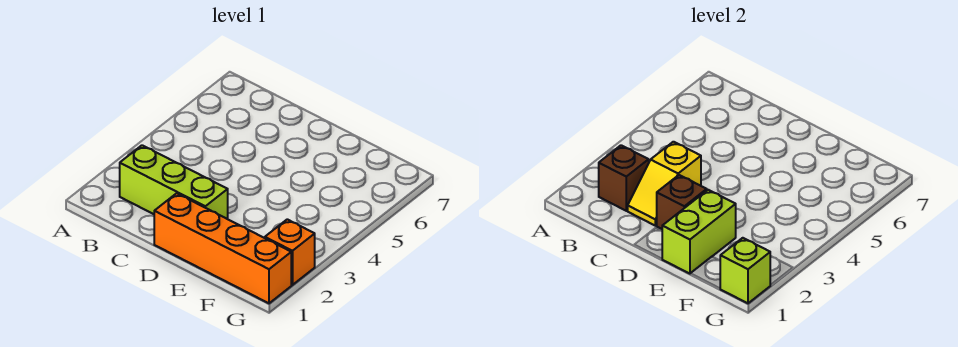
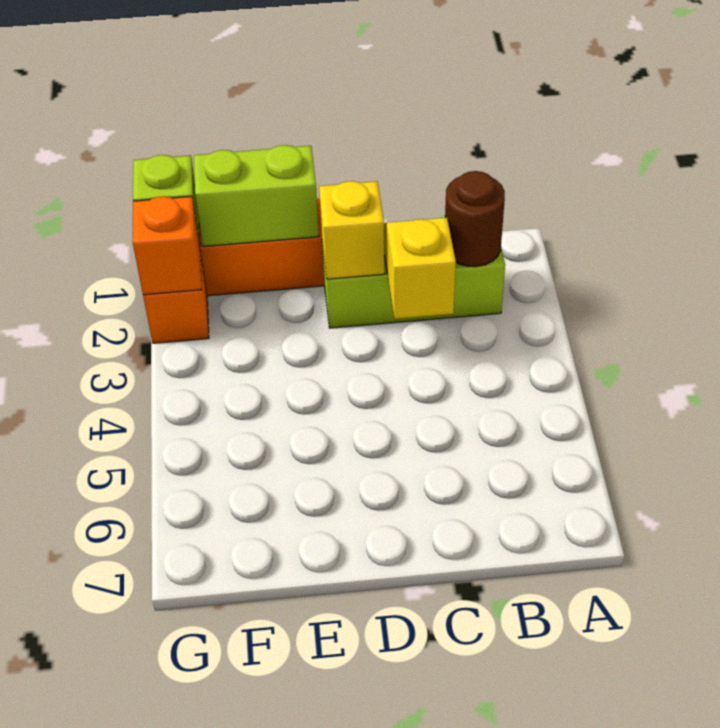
brown brick B2 level 2 -> brown round brick B2 level 2
brown brick D2 level 2 -> yellow brick D2 level 2
lime brick E1:E2 level 2 -> lime brick E1:F1 level 2
none -> orange brick G2 level 2

